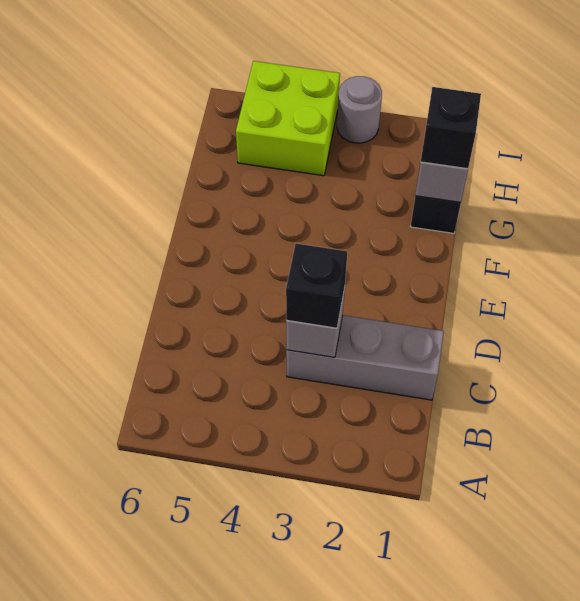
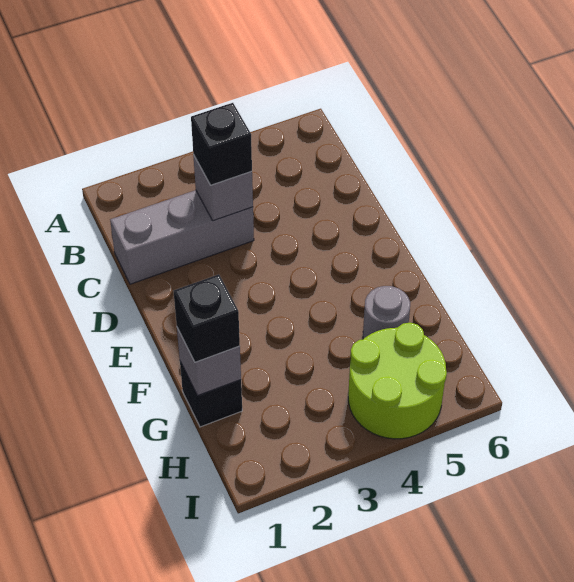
lime brick H4:I5 level 1 -> lime round brick H4:I5 level 1
grey round brick I3 level 1 -> grey round brick G5 level 1

